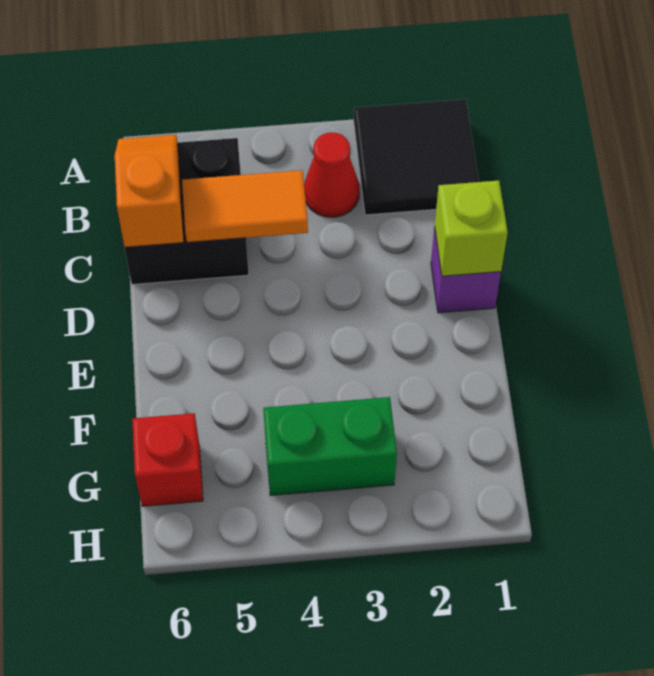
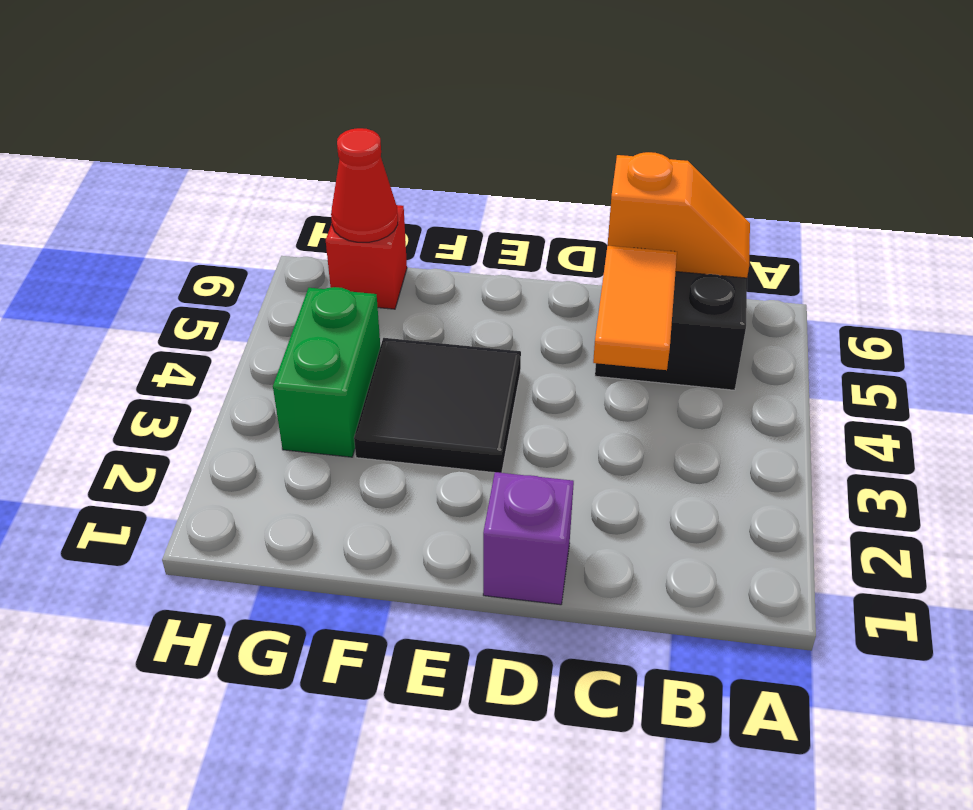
black tile A1:B2 level 1 -> black tile E3:F4 level 1
red cone B3 level 1 -> red cone G6 level 2
lime brick D1 level 2 -> none

